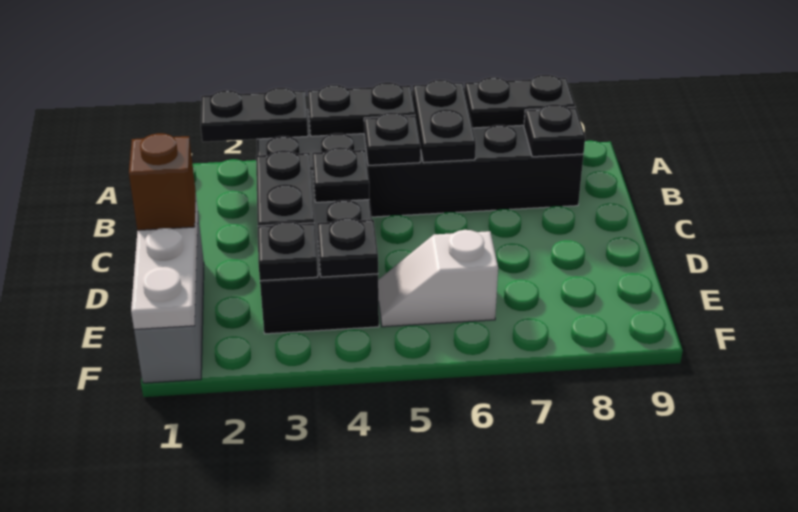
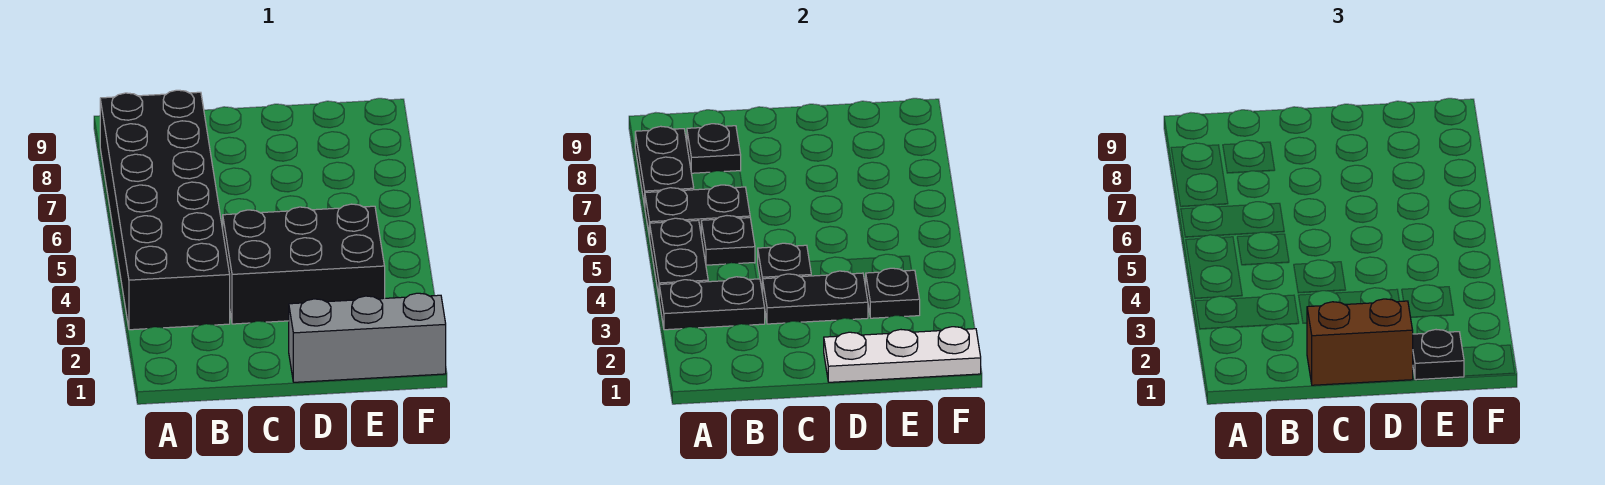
black plate A2:A3 level 2 -> black plate A3:B3 level 2
brown brick D1 level 3 -> brown brick C1:D1 level 3
black plate E4 level 2 -> black plate E1 level 3
white slope E5:E6 level 1 top 6 -> none

